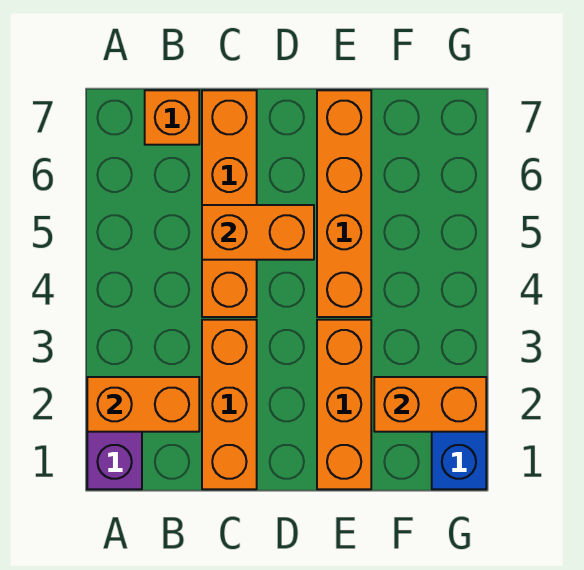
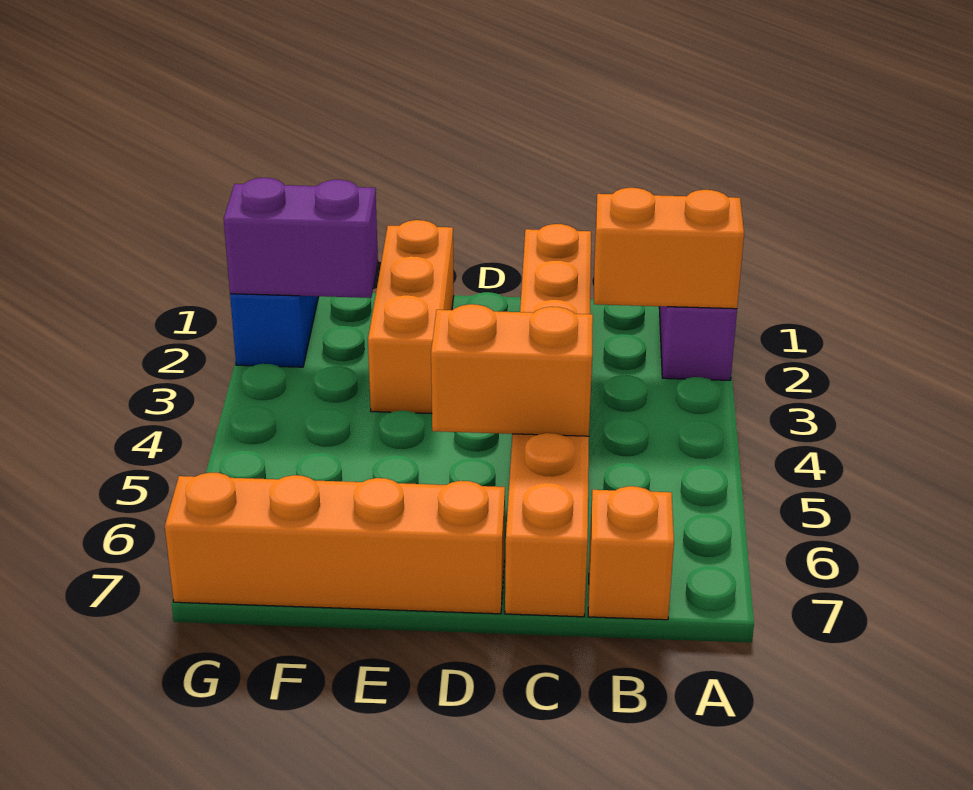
orange brick E4:E7 level 1 -> orange brick D7:G7 level 1
orange brick F2:G2 level 2 -> purple brick F2:G2 level 2

